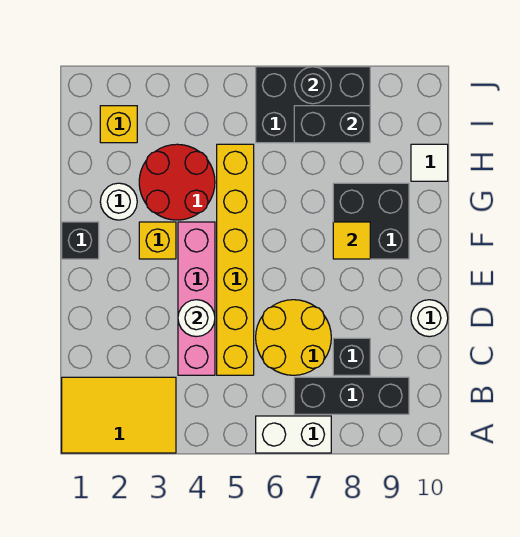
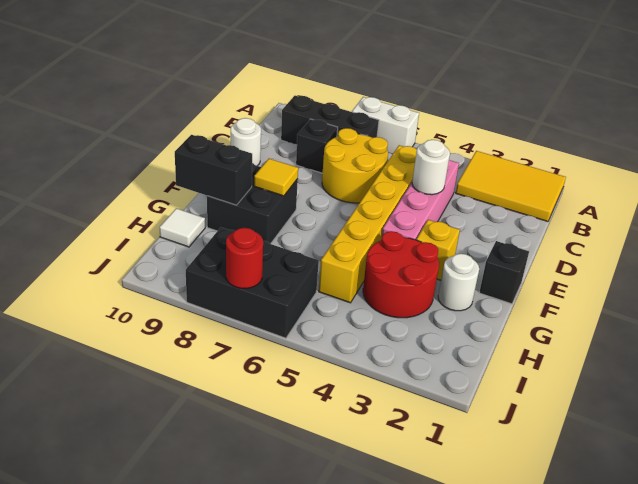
yellow brick I2 level 1 -> none
black brick I7:I8 level 2 -> black brick G9:G10 level 2
black round brick J7 level 2 -> red round brick J7 level 2

